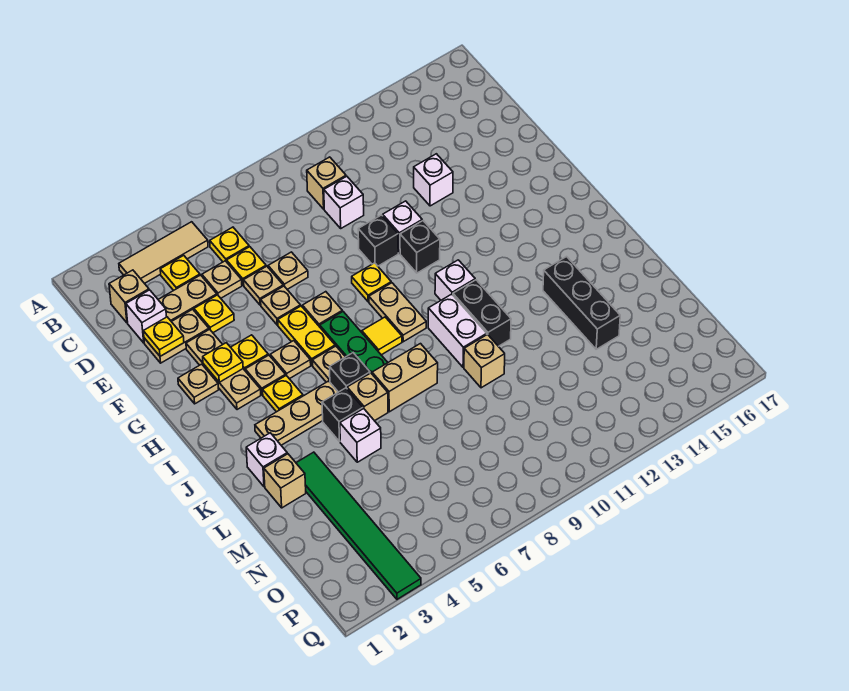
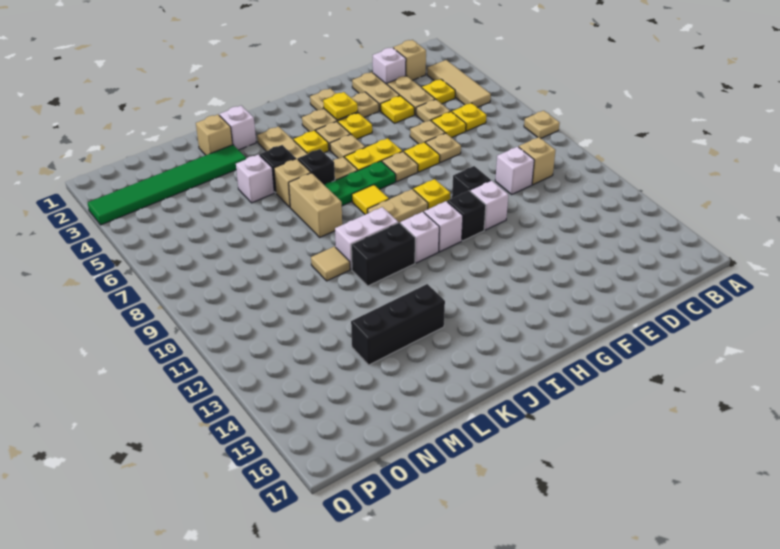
yellow plate E2 level 2 -> yellow plate F7 level 1
white brick E13 level 1 -> white brick H11 level 1
tan plate F6 level 1 -> tan plate A8 level 1
tan brick L10 level 1 -> tan tile L10 level 1

